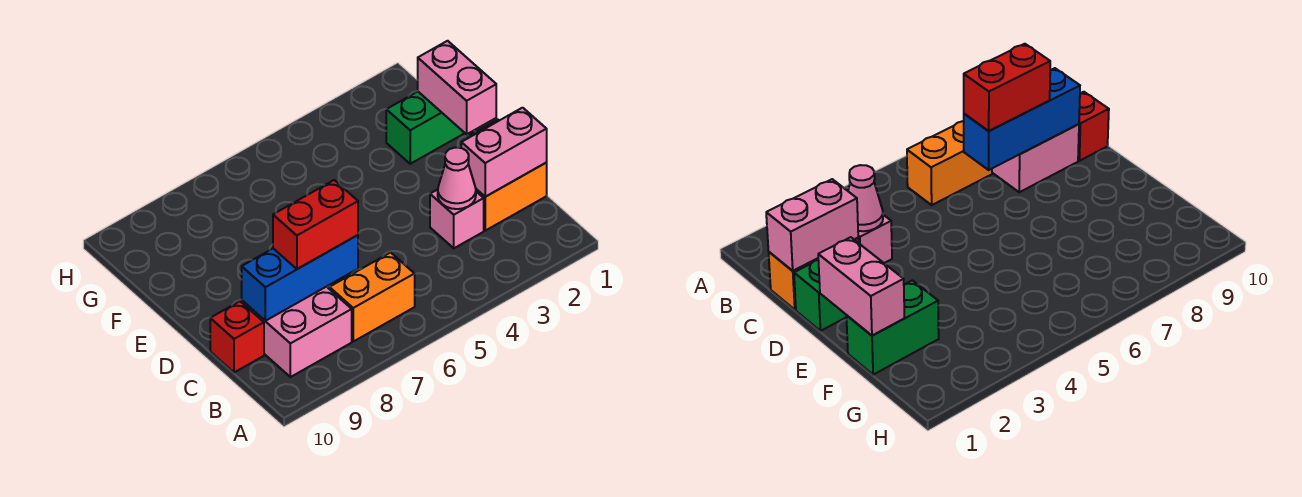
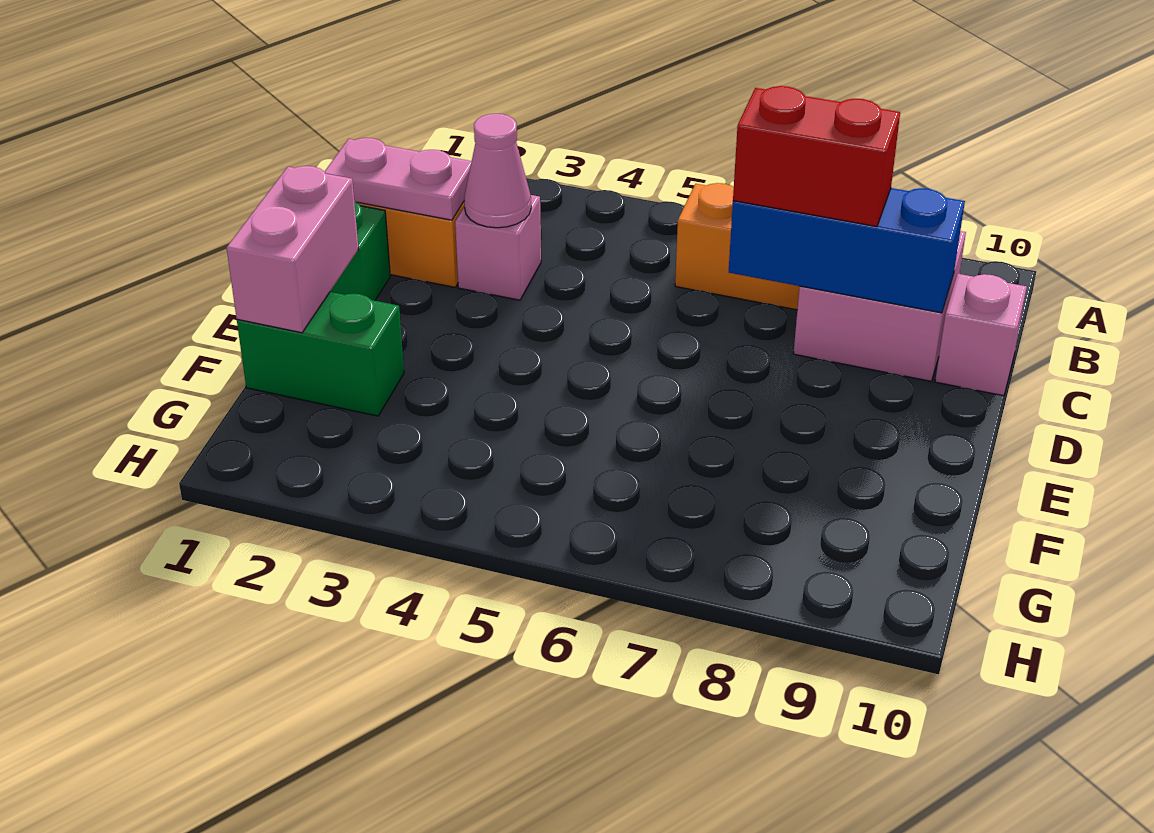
pink brick C1:C2 level 2 -> pink plate C1:C2 level 2
red brick C10 level 1 -> pink brick C10 level 1

